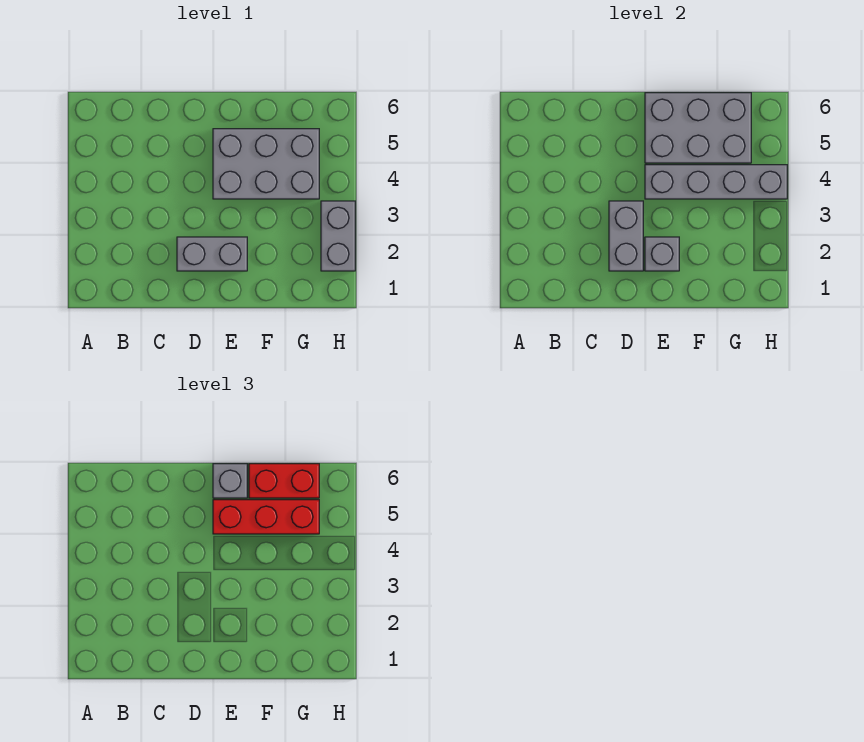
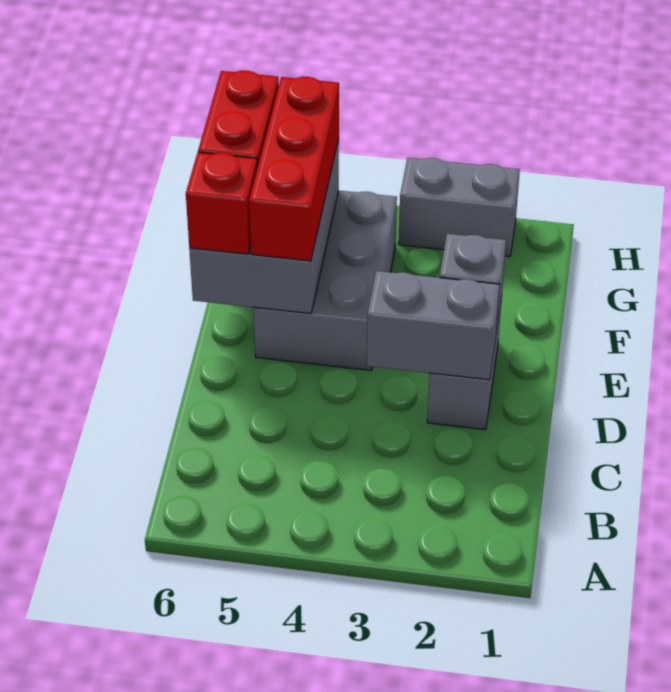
grey brick E4:H4 level 2 -> none
grey brick E6 level 3 -> red brick E6 level 3

